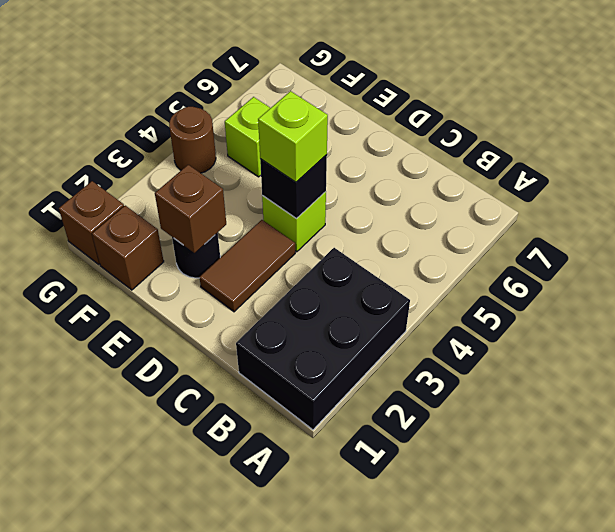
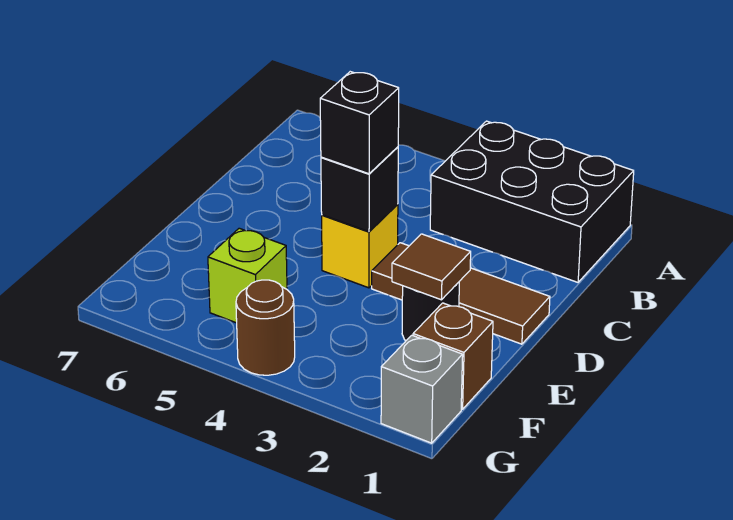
brown tile D2:D3 level 1 -> brown tile D1:D3 level 1
lime brick D4 level 1 -> yellow brick D4 level 1
lime brick D4 level 3 -> black brick D4 level 3
brown brick E2 level 2 -> brown tile E2 level 2
brown brick G1 level 1 -> grey brick G1 level 1

